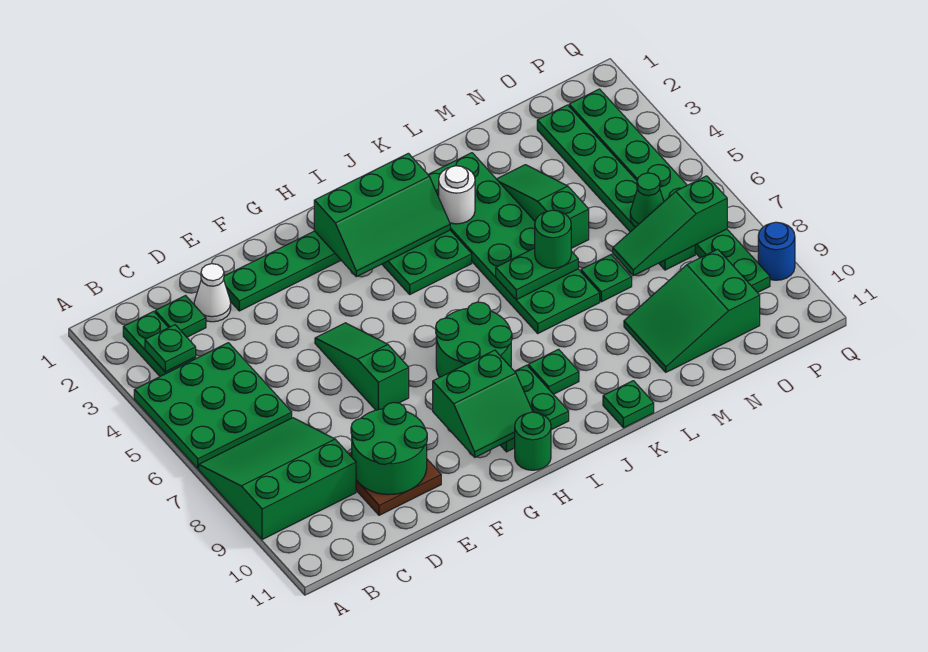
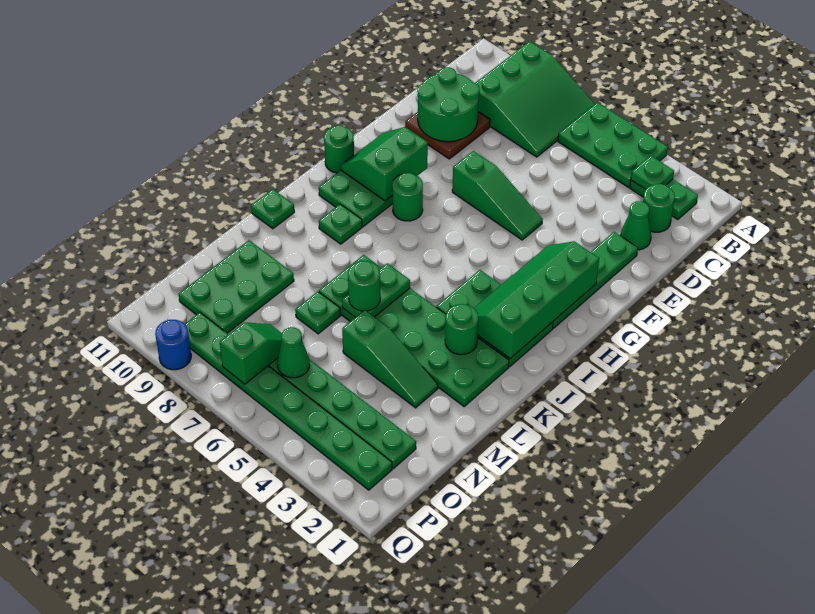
green plate A4:C6 level 1 -> green plate A4:B6 level 1
green plate C2 level 1 -> green round brick C2 level 1
white cone D2 level 1 -> green cone D2 level 1
green slope H2:J3 level 2 top 2 -> green slope G2:J3 level 2 top 2
green round brick H7:I8 level 1 -> green round brick H8 level 1
white round brick K3 level 2 -> green round brick K3 level 2
green slope M9:O10 level 1 top O -> green plate M9:O10 level 1
green slope N7:P7 level 2 top P -> green slope O7:P7 level 2 top P

